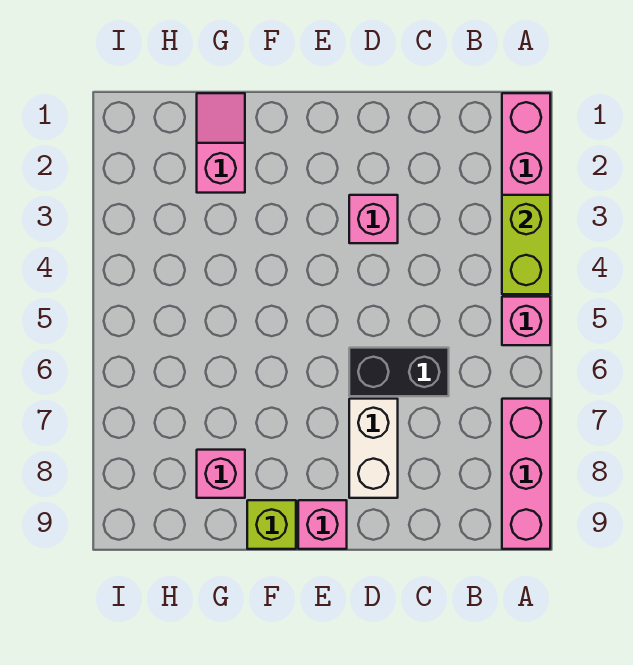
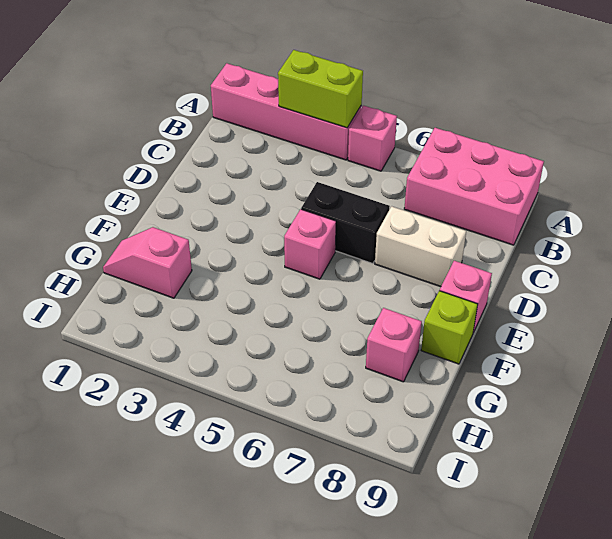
pink brick A7:A9 level 1 -> pink brick A7:B9 level 1
black brick C6:D6 level 1 -> black brick D5:D6 level 1
pink brick D3 level 1 -> pink brick E5 level 1

